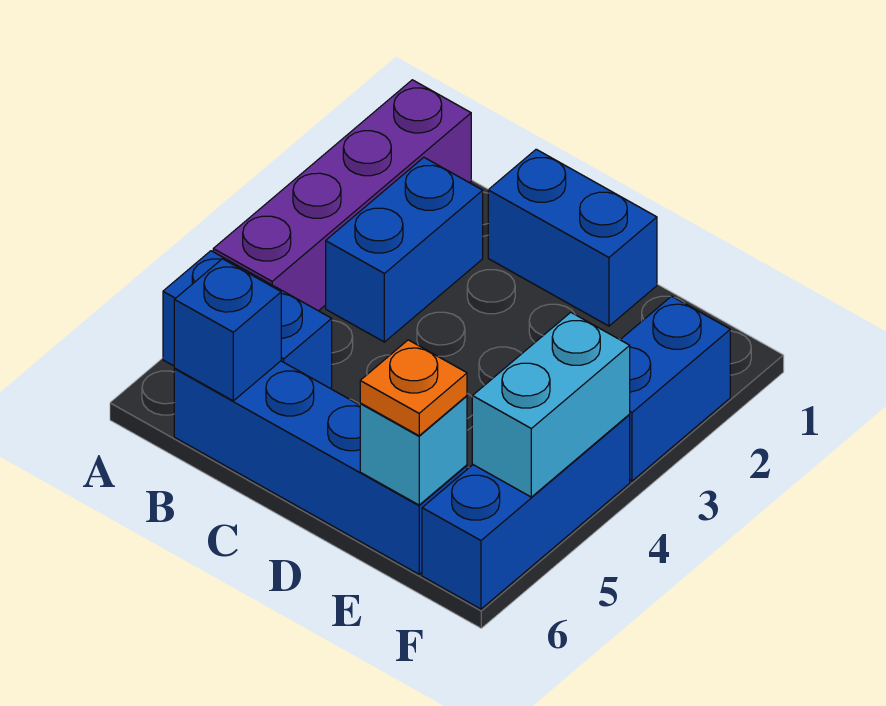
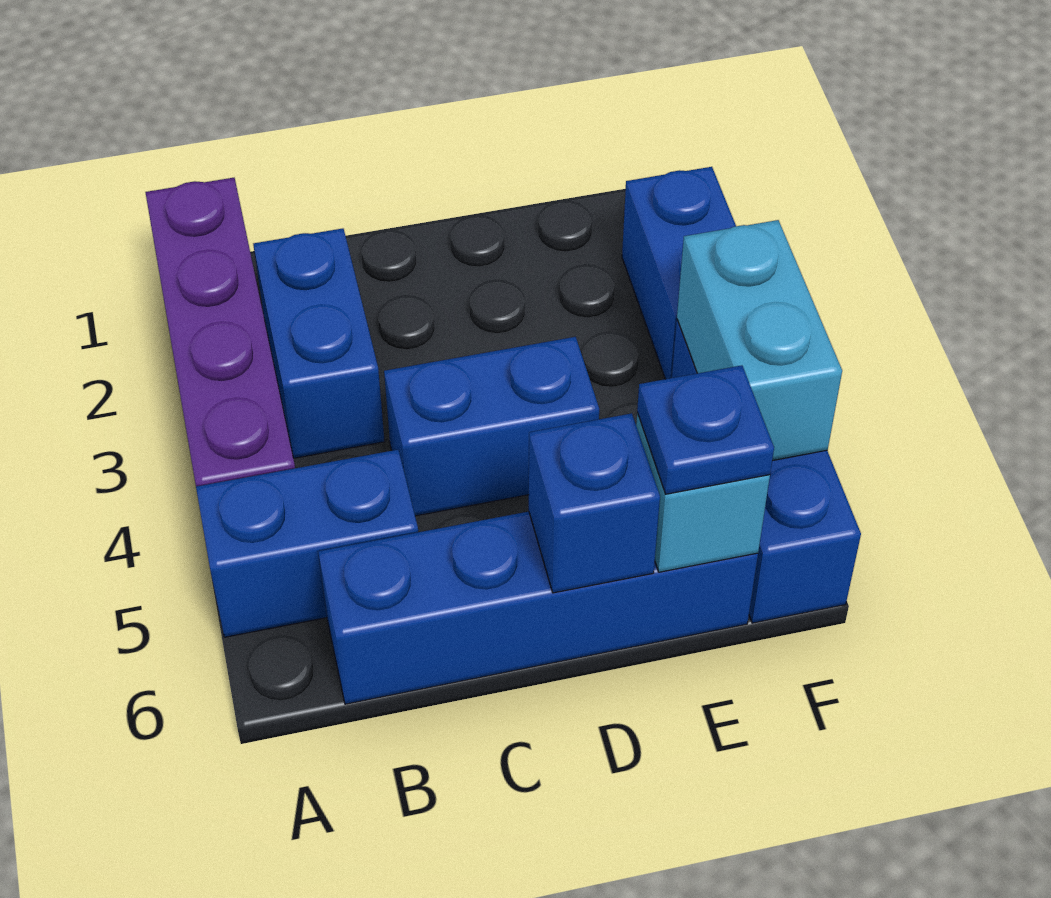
blue brick B6 level 2 -> blue brick D6 level 2
blue brick C1:D1 level 1 -> blue brick C4:D4 level 1
orange plate E6 level 3 -> blue plate E6 level 3

